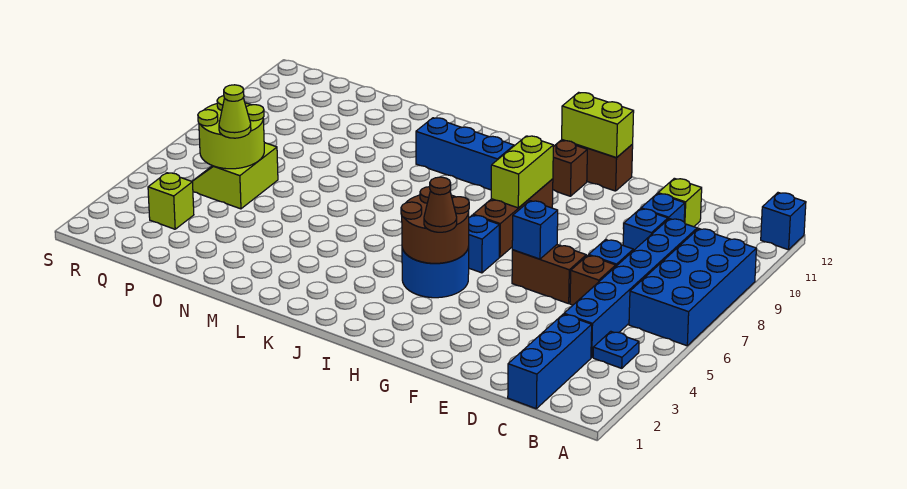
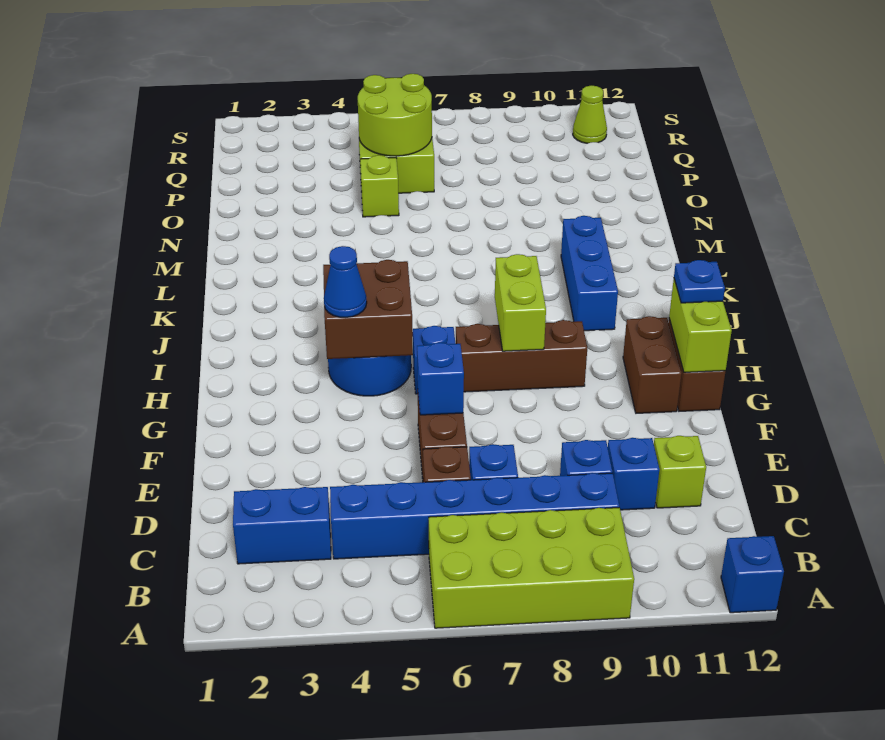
blue brick A6:B9 level 1 -> lime brick A6:B9 level 1
blue plate B4 level 1 -> blue plate H12 level 3
blue brick C1:C3 level 1 -> blue brick C2:C3 level 1
brown round brick H4:I5 level 2 -> brown brick H4:I5 level 2
brown cone H4 level 3 -> blue cone H4 level 3
lime brick H8:H9 level 2 -> lime brick H8:I8 level 2
brown brick H11 level 1 -> brown brick G11:H11 level 1
lime cone P5 level 3 -> lime cone R11 level 1
lime brick Q3 level 1 -> lime brick O5 level 1

